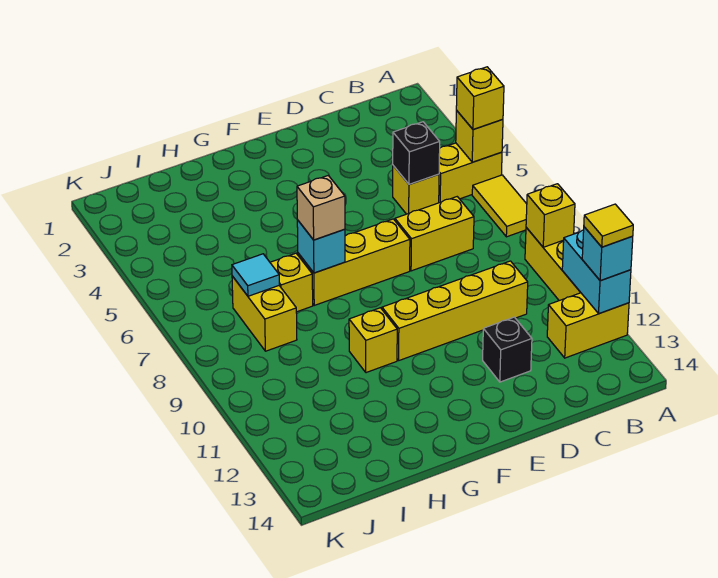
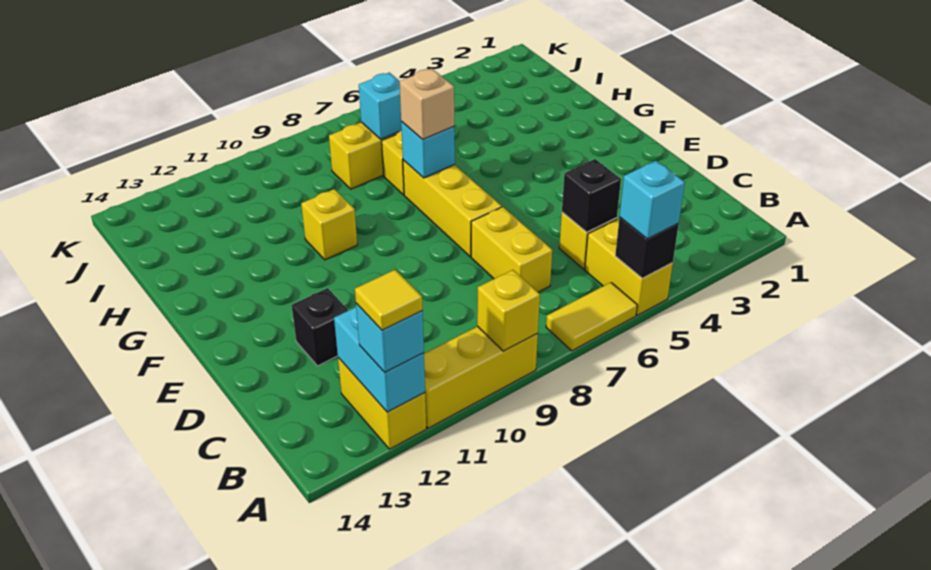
yellow brick A5 level 2 -> black brick A5 level 2
yellow brick A5 level 3 -> cyan brick A5 level 3
cyan brick A11:A12 level 2 -> cyan brick A12:B12 level 2
yellow brick C10:F10 level 1 -> none
cyan tile I7 level 2 -> cyan brick I7 level 2

